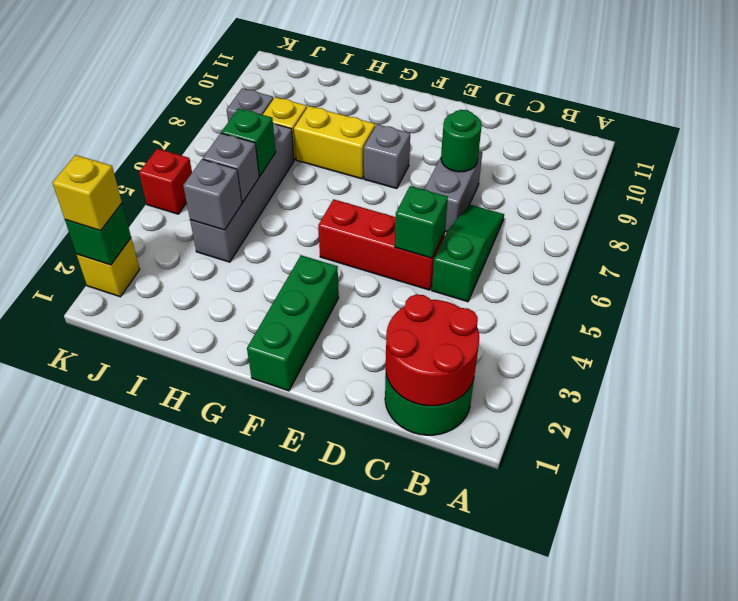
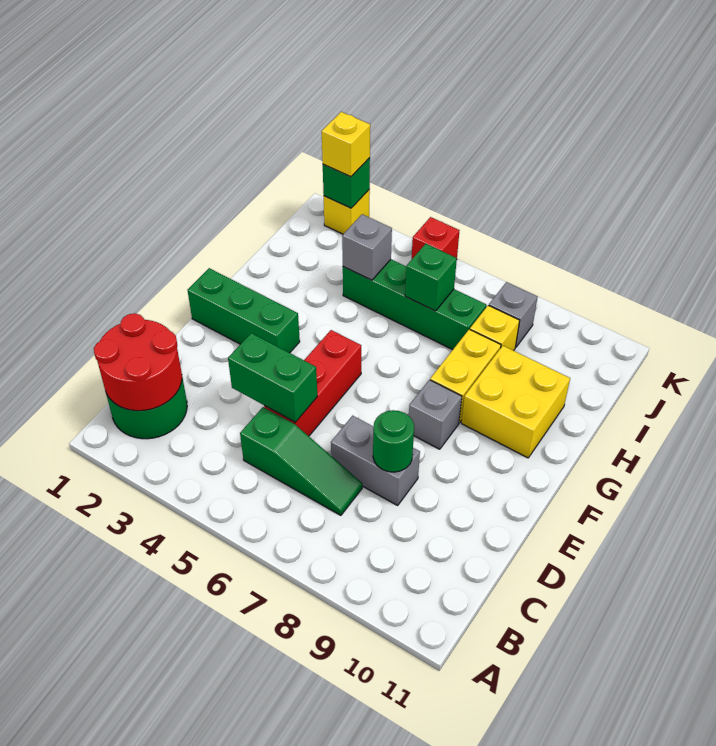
green brick D5 level 2 -> green brick D4:D5 level 2
none -> yellow brick G9:H10 level 1
grey brick I4:I7 level 1 -> green brick I4:I7 level 1
grey brick I5 level 2 -> none

